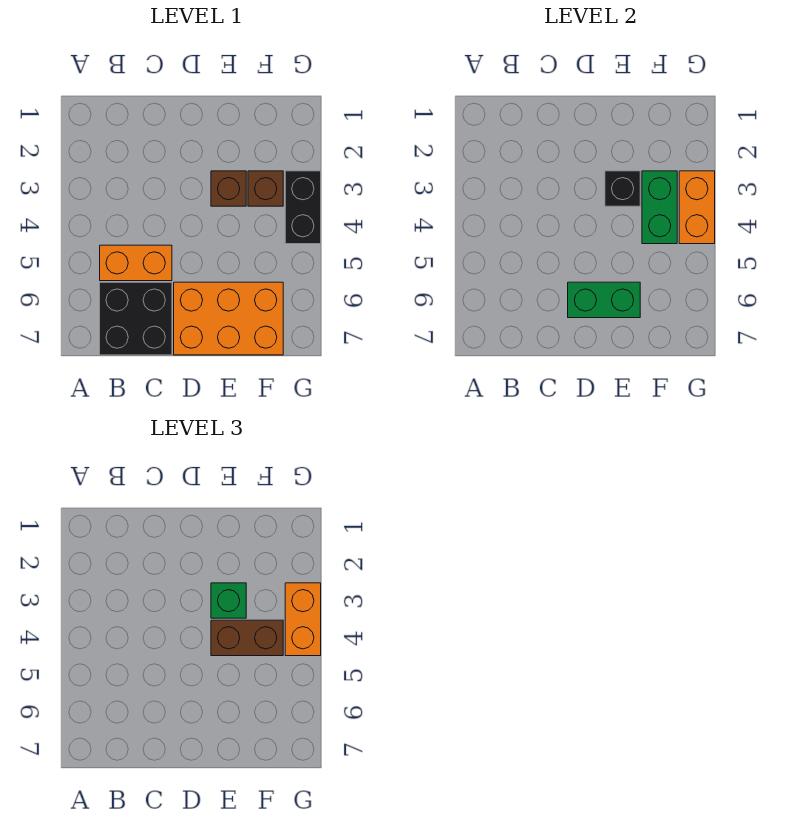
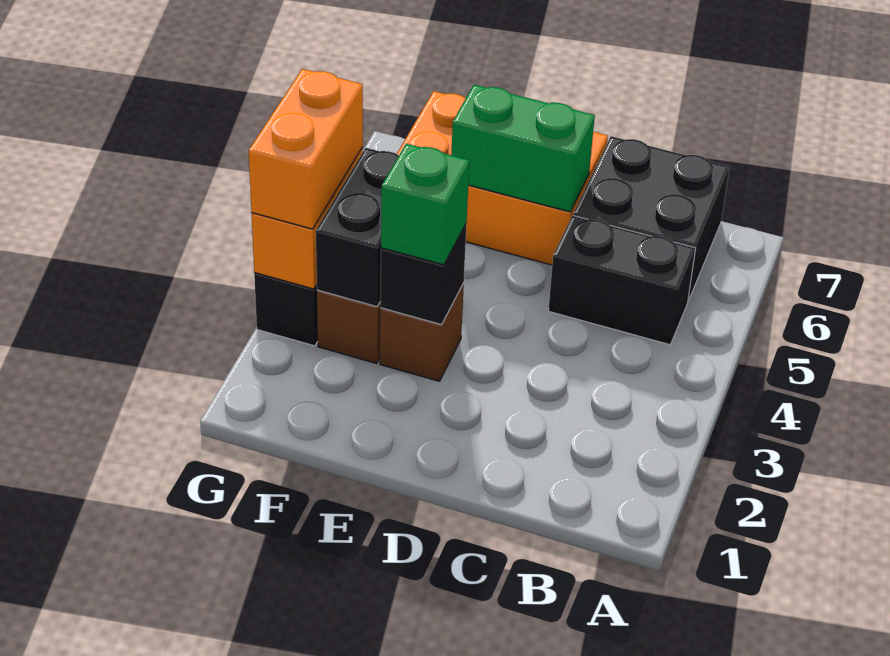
orange brick B5:C5 level 1 -> black brick B5:C5 level 1
brown brick E4:F4 level 3 -> none
green brick F3:F4 level 2 -> black brick F3:F4 level 2

